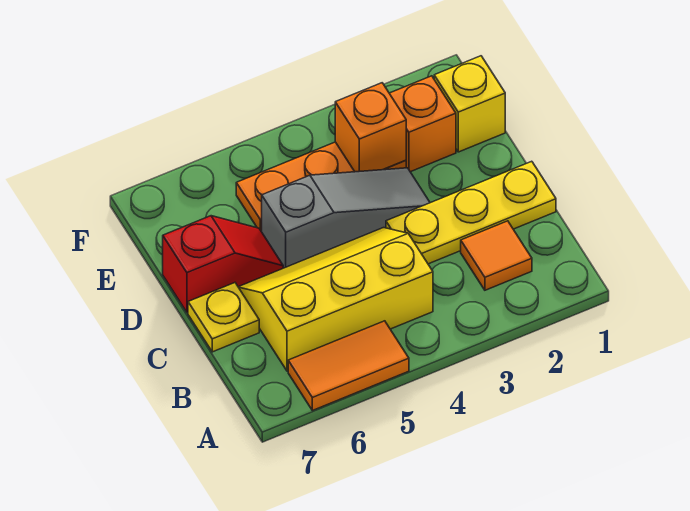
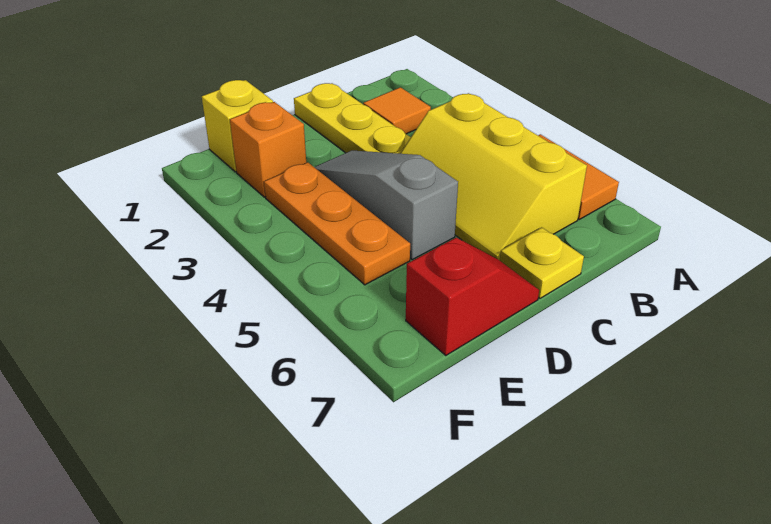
red slope D6:D7 level 1 top 7 -> red slope D7:E7 level 1 top E
orange brick E3 level 2 -> none

